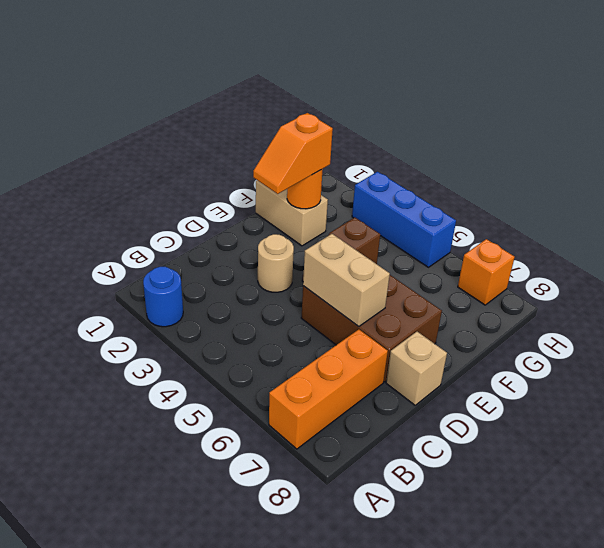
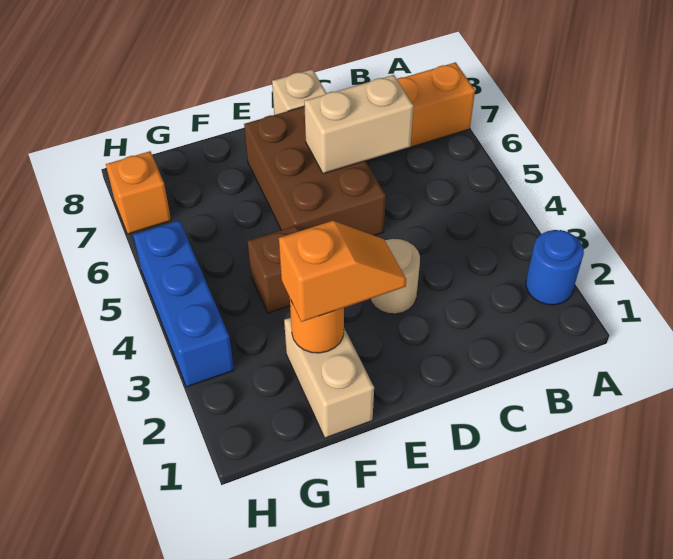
tan brick D5:D6 level 2 -> tan brick C6:D6 level 2

